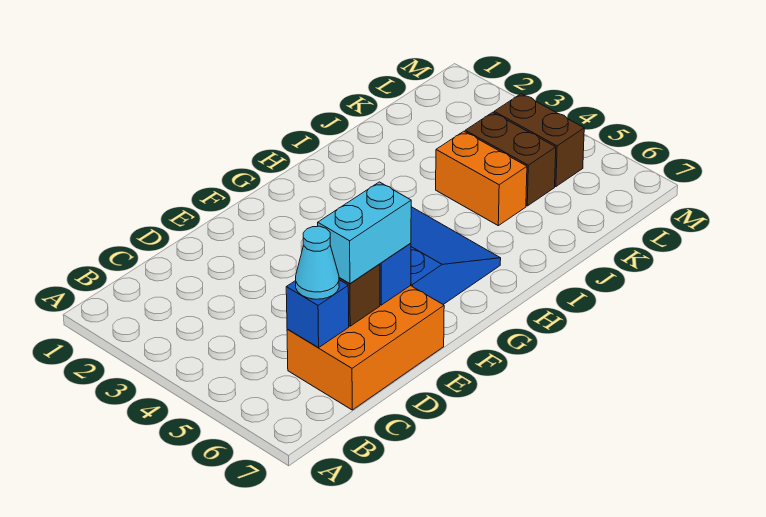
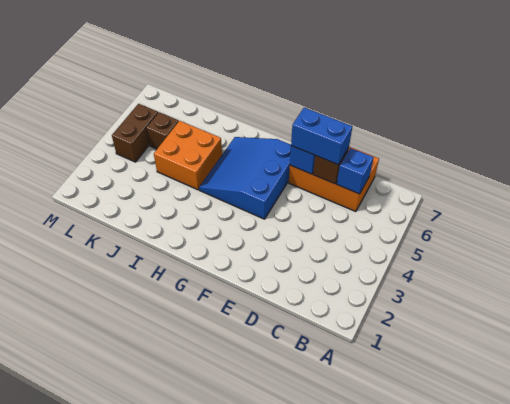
cyan cone C6 level 3 -> none
cyan brick D6:E6 level 3 -> blue brick D6:E6 level 3
orange brick J4:J5 level 1 -> orange brick I4:J5 level 1
brown brick K4:K5 level 1 -> brown brick K5 level 1

